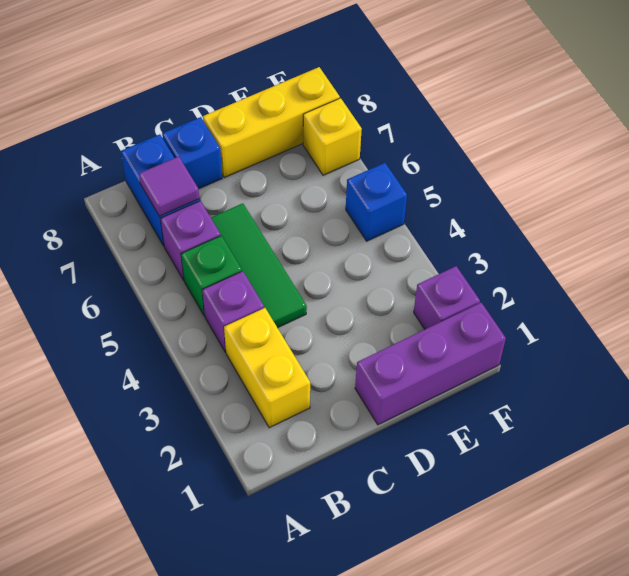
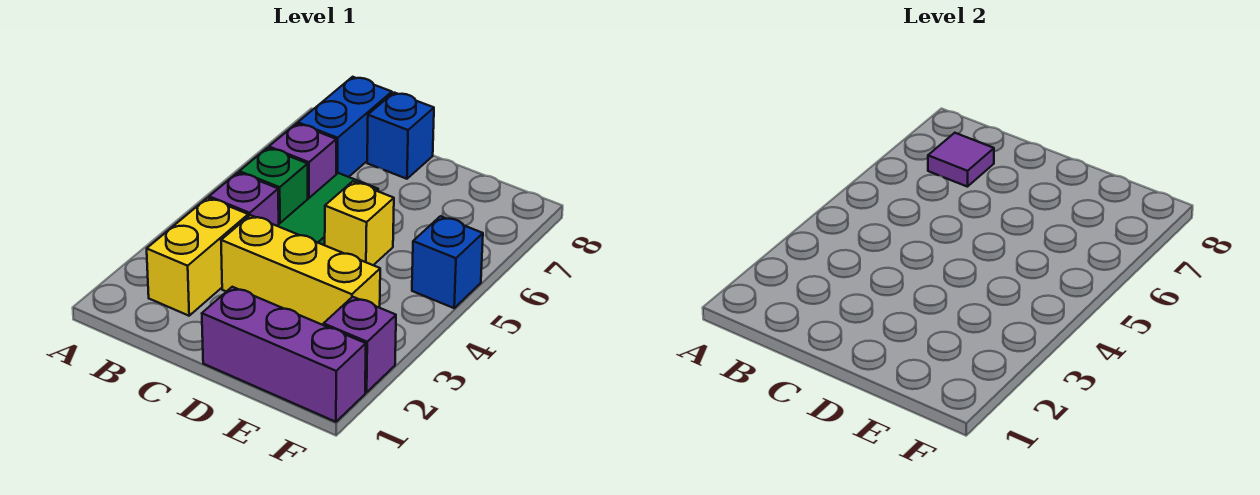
yellow brick D8:F8 level 1 -> yellow brick C3:E3 level 1
yellow brick F7 level 1 -> yellow brick D5 level 1

